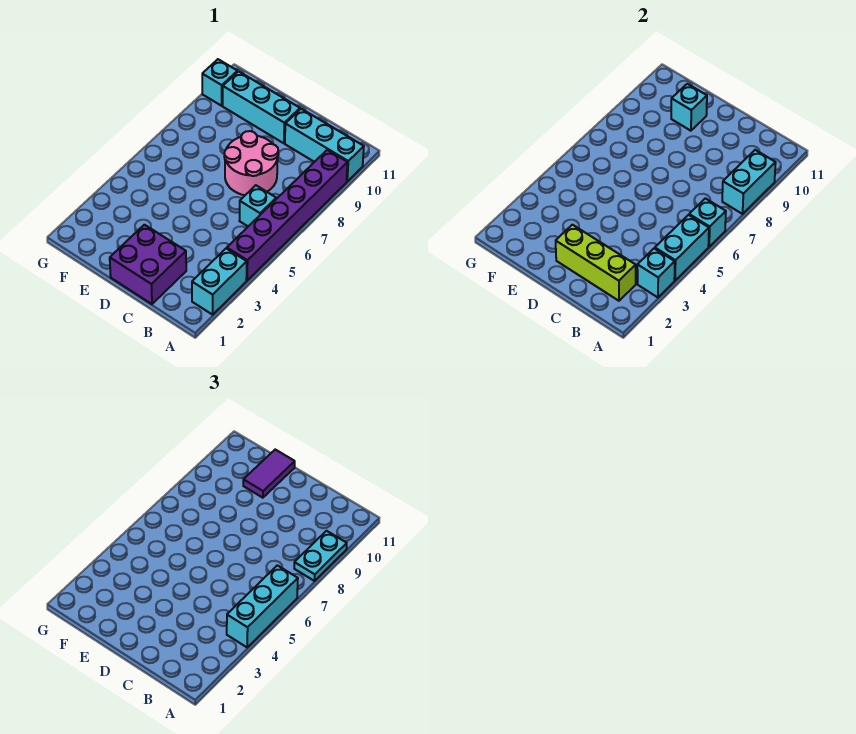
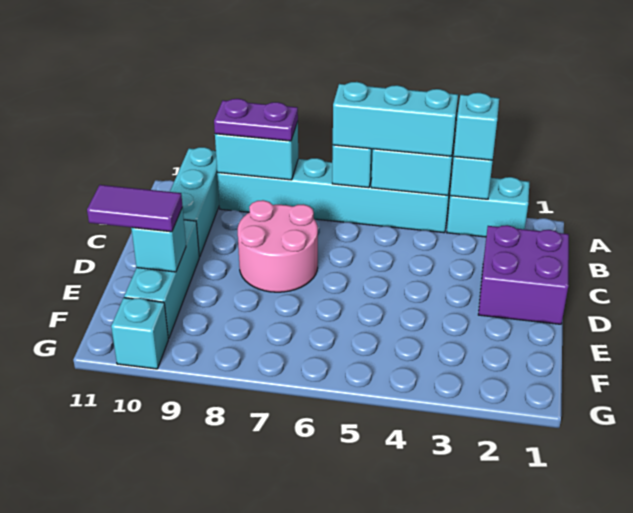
purple brick A4:A9 level 1 -> cyan brick A4:A9 level 1
cyan plate A8:A9 level 3 -> purple plate A8:A9 level 3
lime brick B2:D2 level 2 -> none
cyan brick B6 level 1 -> cyan brick A3 level 3

